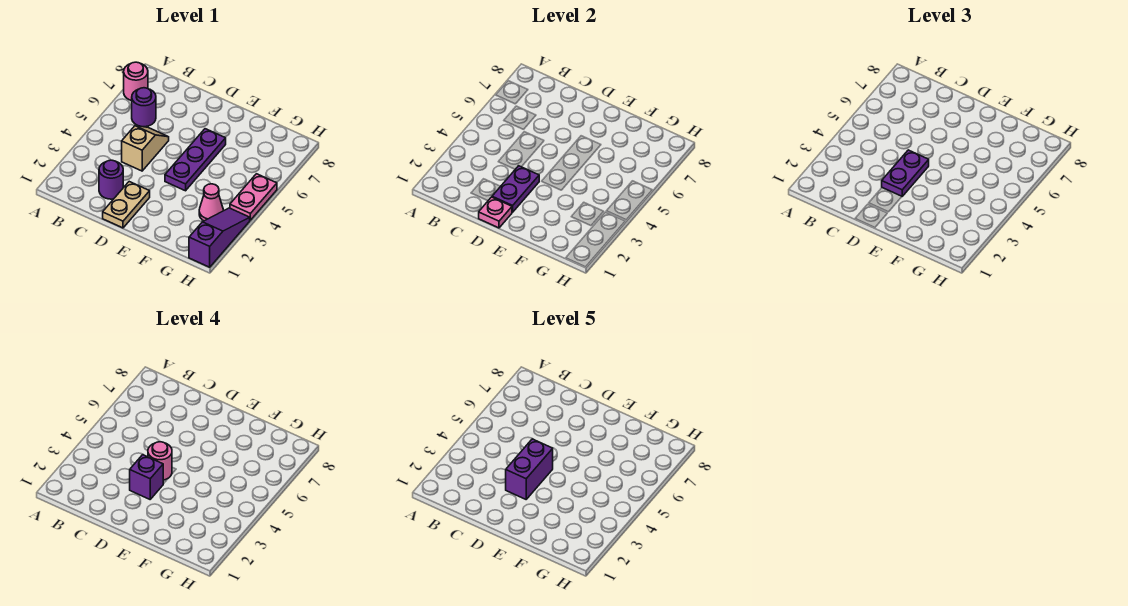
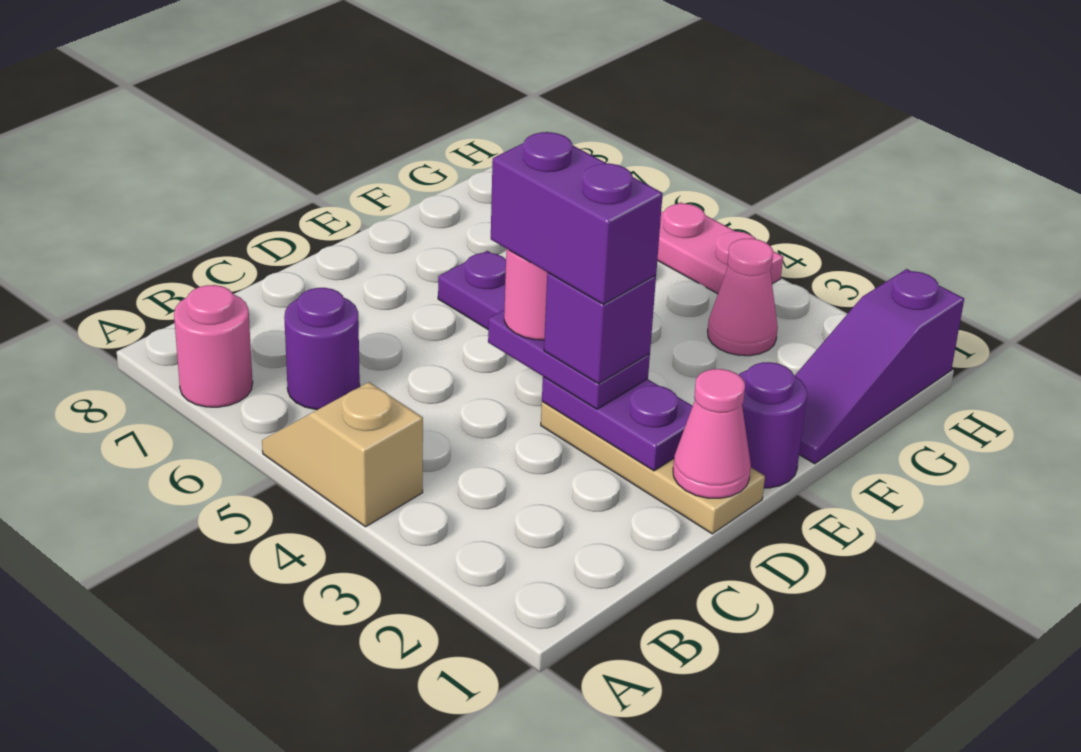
purple round brick C2 level 1 -> purple round brick E1 level 1
tan slope C4:C5 level 1 top 4 -> tan slope A4:A5 level 1 top 4
tan plate D1:D2 level 1 -> tan plate D1:D3 level 1
pink plate D1 level 2 -> pink cone D1 level 2
purple slope H1:H3 level 1 top 1 -> purple slope F1:H1 level 1 top H

